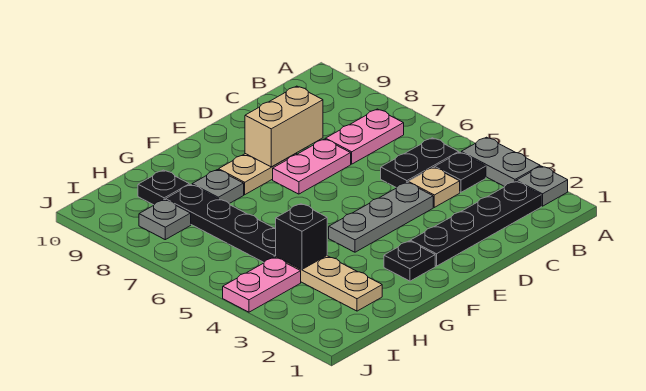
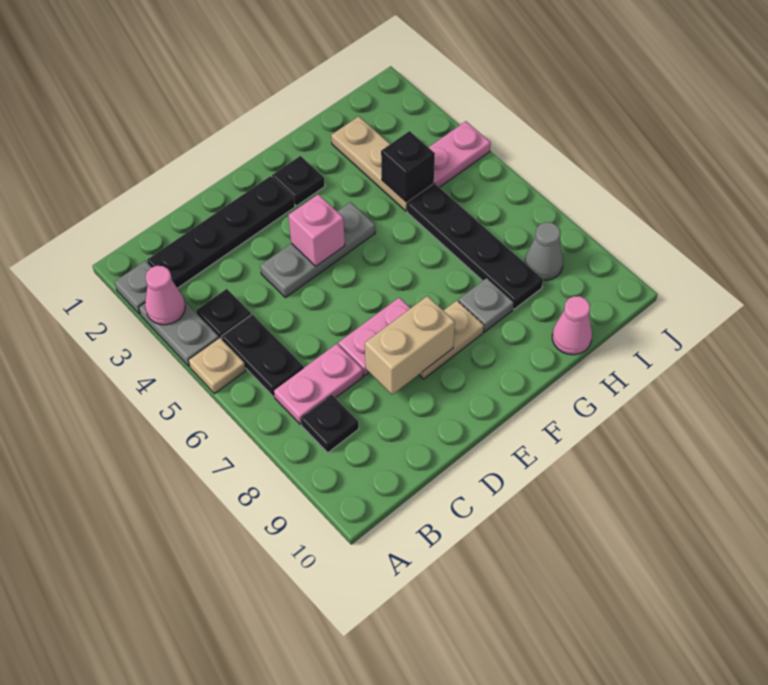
none -> pink cone A3 level 2
black plate B5:C5 level 1 -> black plate B5:B6 level 1
tan plate C4 level 1 -> tan plate A5 level 1
none -> pink brick E4 level 2
black plate H9 level 1 -> black plate B8 level 1
none -> pink cone H10 level 1
grey plate I8 level 1 -> grey cone I8 level 1

